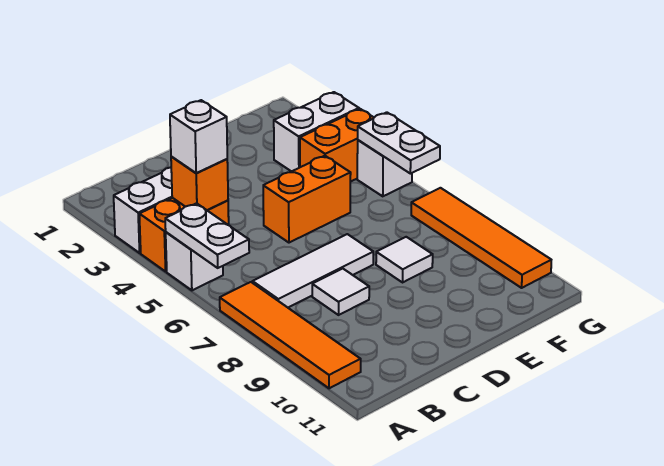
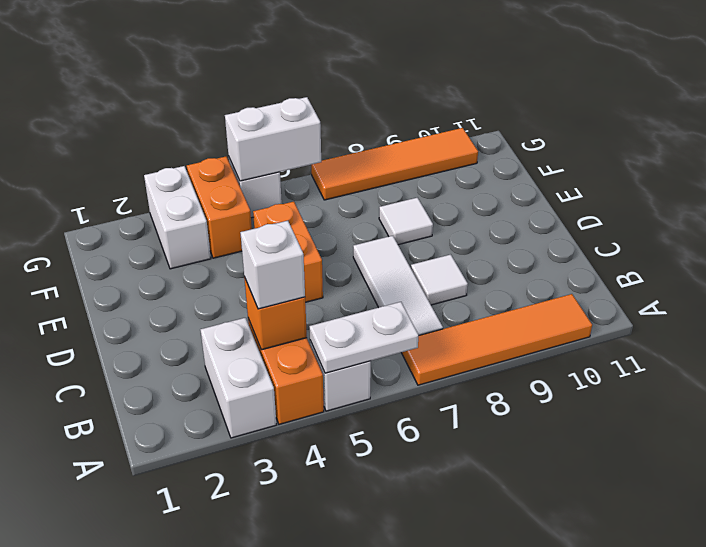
white plate G5:G6 level 2 -> white brick G5:G6 level 2

